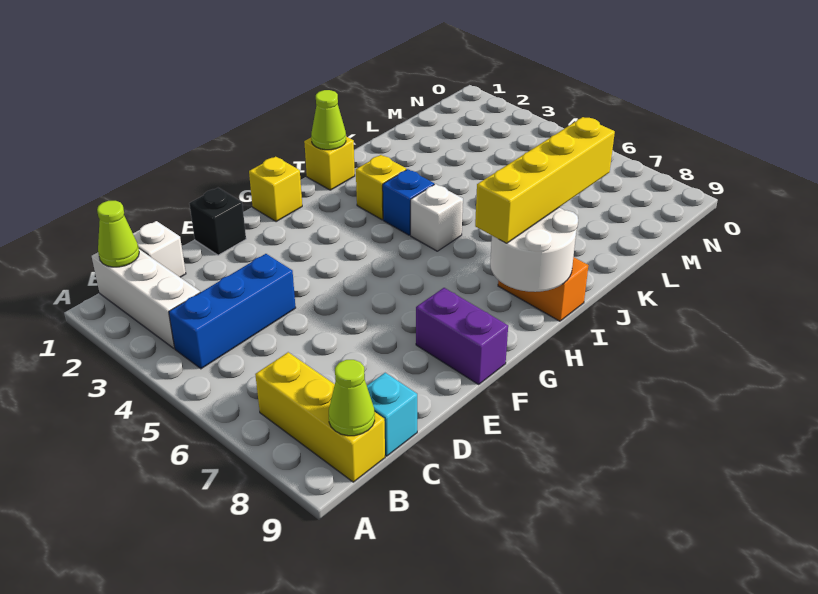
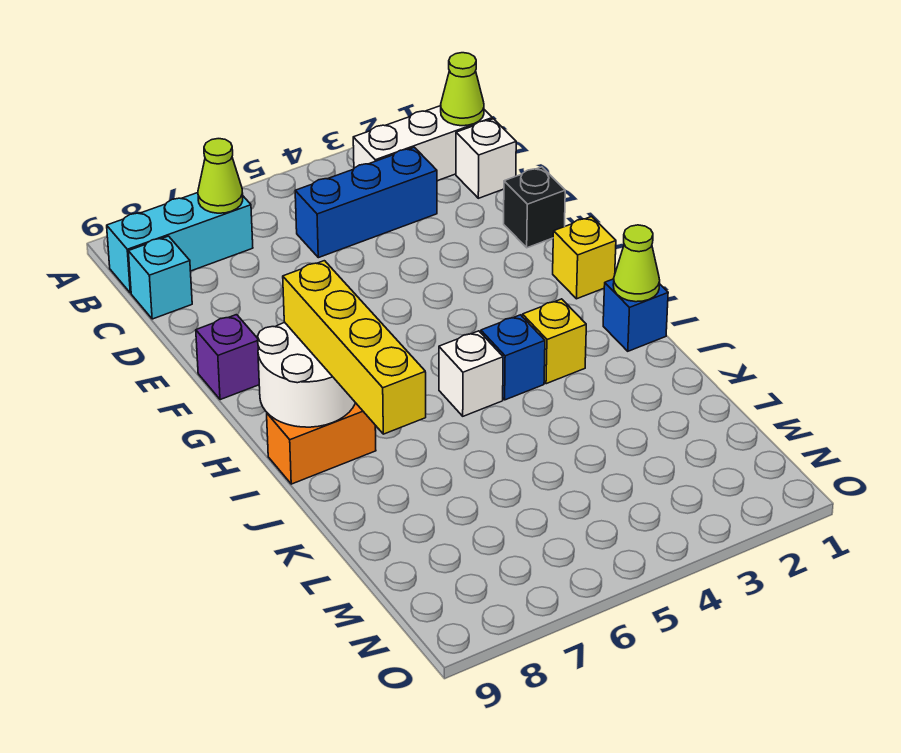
blue brick B4:D4 level 1 -> blue brick C3:C5 level 1
yellow brick B7:B9 level 1 -> cyan brick B7:B9 level 1
lime cone B9 level 2 -> lime cone B7 level 2
purple brick F8:F9 level 1 -> purple brick F9 level 1
yellow brick I1 level 1 -> blue brick I1 level 1

